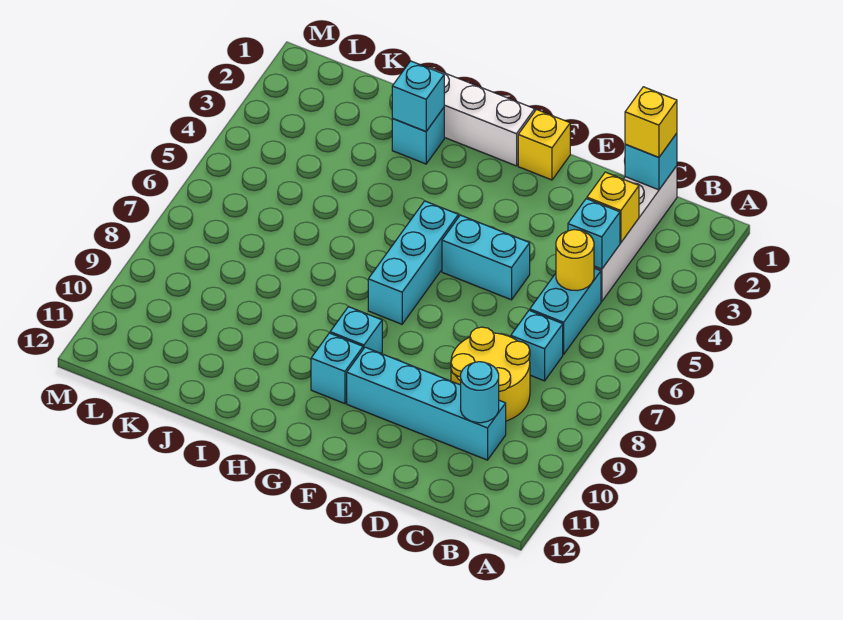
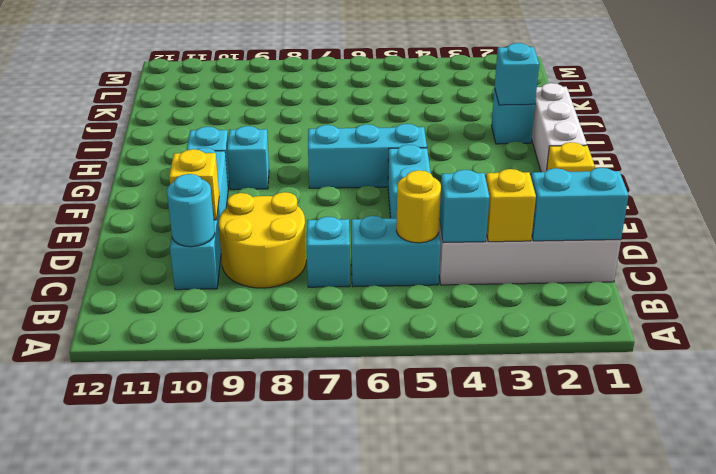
cyan brick C1 level 2 -> cyan brick C1:C2 level 2
yellow brick C1 level 3 -> yellow brick D10 level 2

